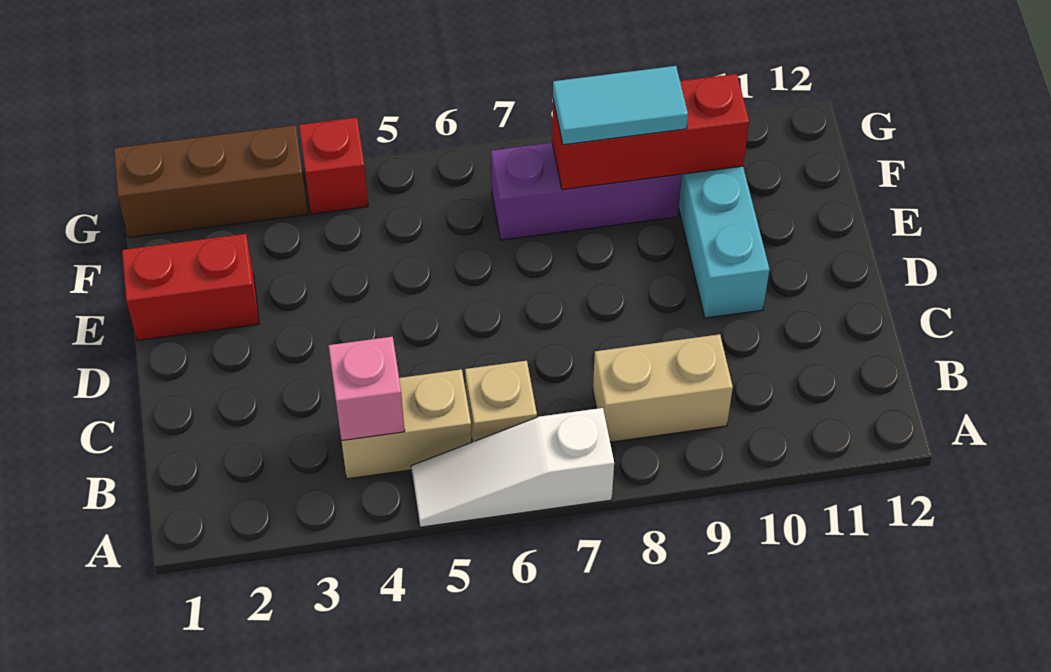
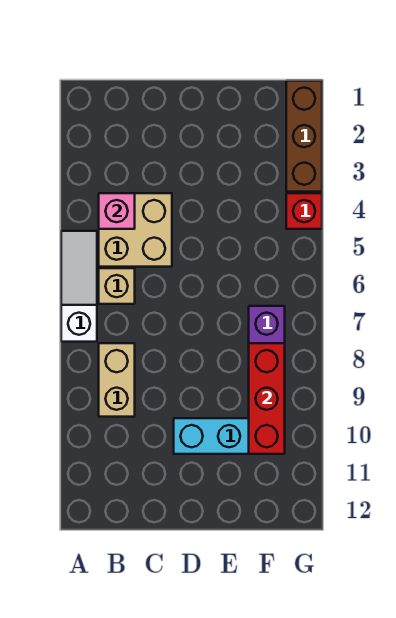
tan brick B4:B5 level 1 -> tan brick B4:C5 level 1
red brick E1:E2 level 1 -> none
cyan tile F8:F9 level 3 -> none

